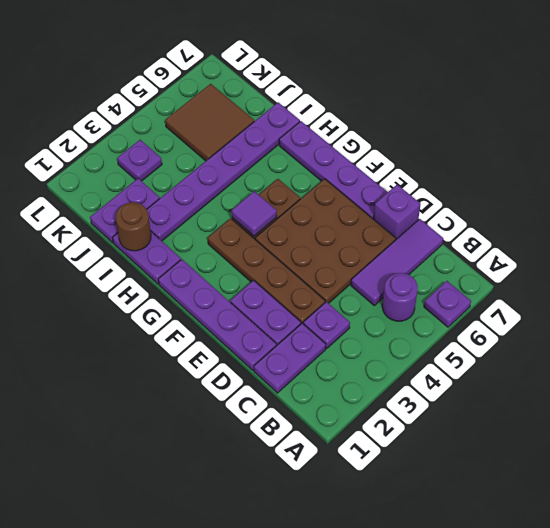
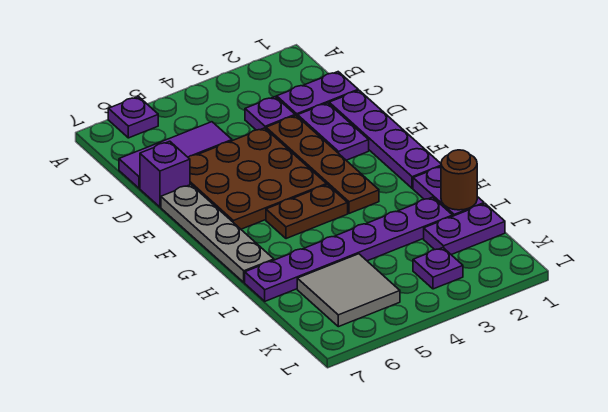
purple round brick B5 level 1 -> none
purple plate E7:H7 level 1 -> grey plate E7:H7 level 1
purple tile G4 level 2 -> none
brown tile J5:K6 level 1 -> grey tile J5:K6 level 1

